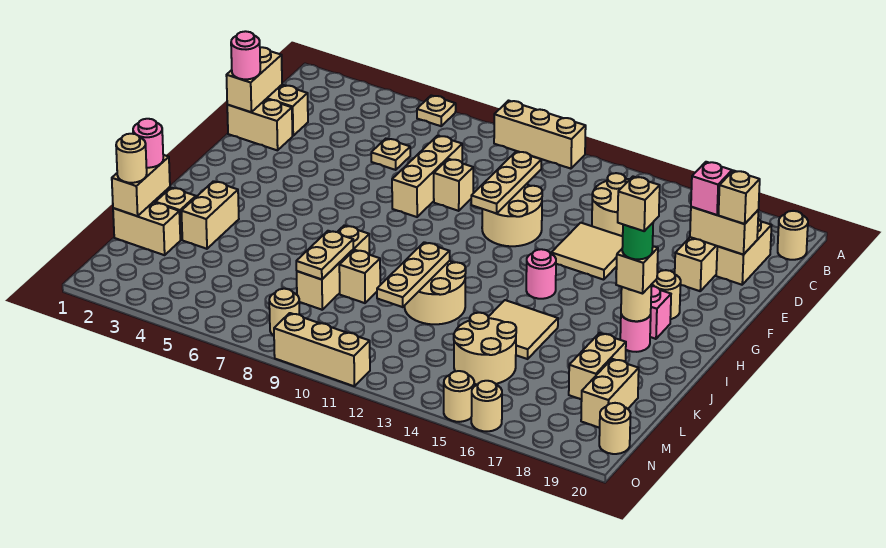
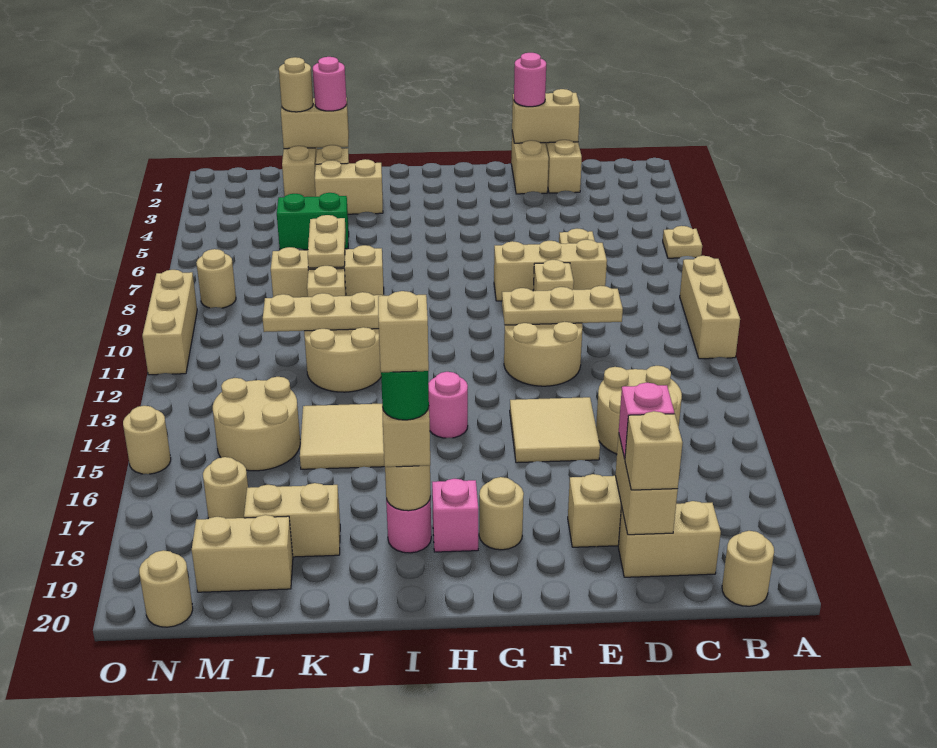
none -> green brick K5:L5 level 1
tan plate K8:L8 level 2 -> tan plate K7:K8 level 2
tan round brick O16 level 1 -> tan round brick M17 level 1

